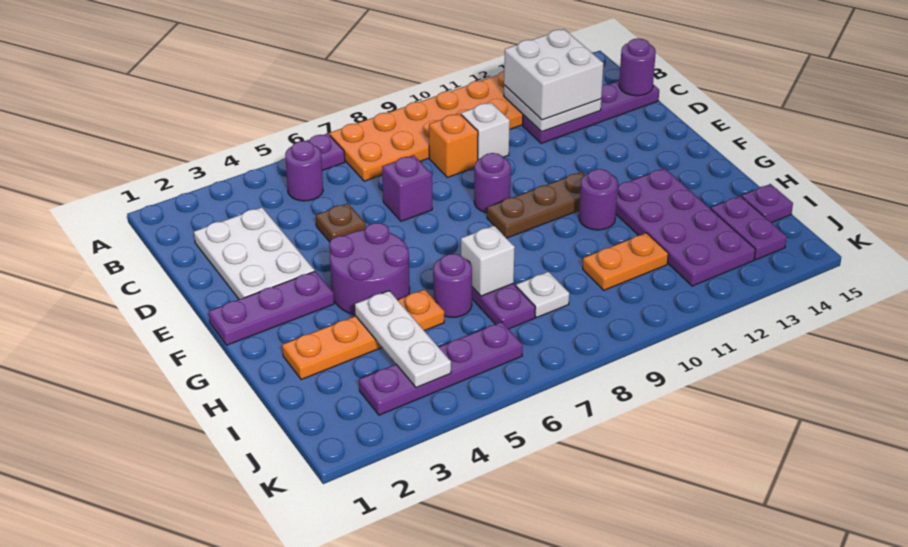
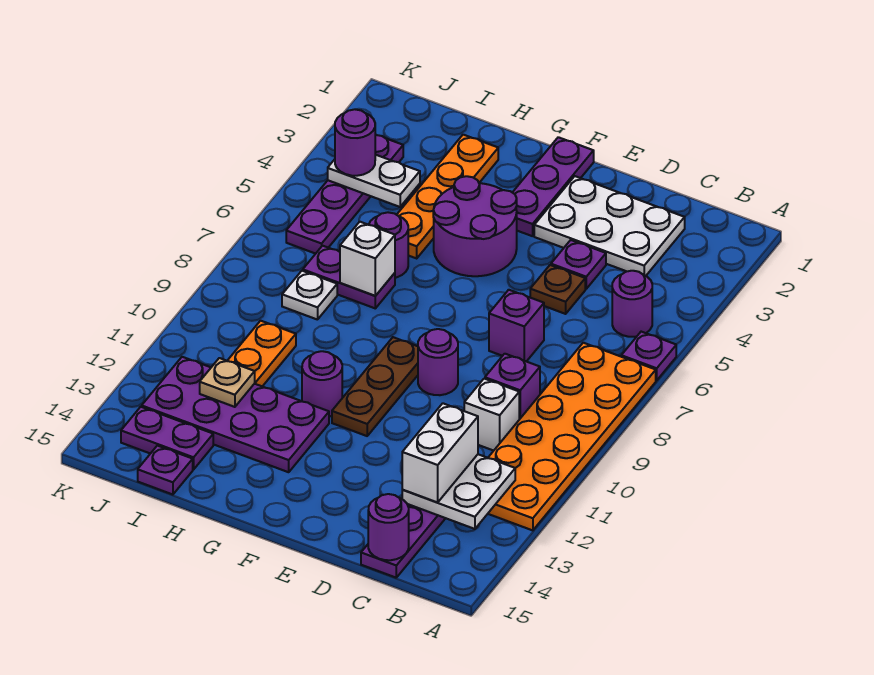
white brick B12:C13 level 3 -> white brick C12:C13 level 3
orange brick C9 level 1 -> purple brick C9 level 1
none -> purple plate D4 level 1
white plate H4:J4 level 2 -> white plate I4:J4 level 2
none -> tan plate I12 level 2
none -> purple round brick J4 level 3

